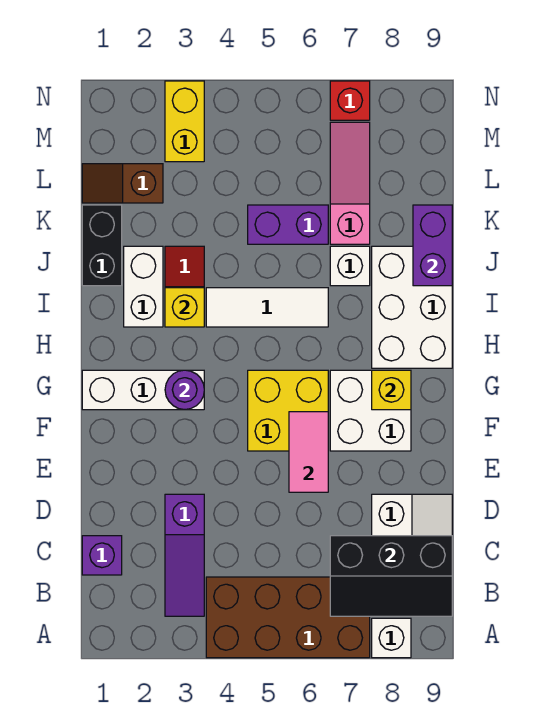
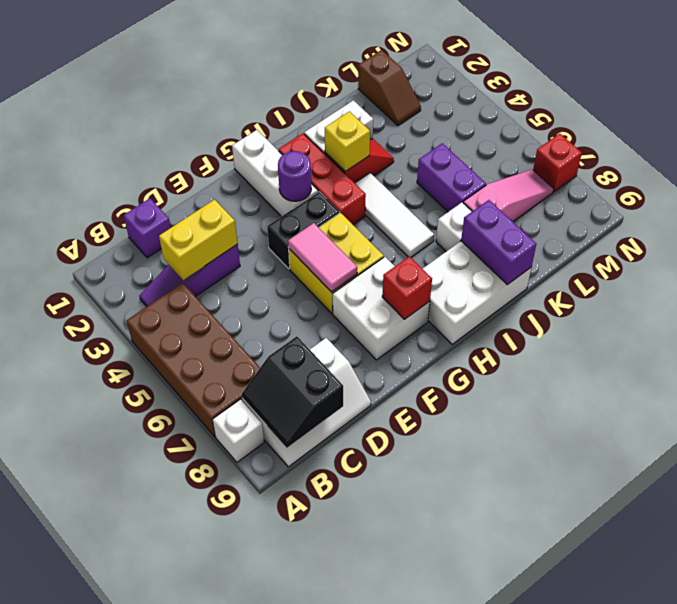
black slope B7:C9 level 2 top C -> black slope B8:C9 level 2 top C
pink tile E6:F6 level 2 -> pink tile F5:F6 level 2
yellow brick G8 level 2 -> red brick G8 level 2
none -> red brick H2:H4 level 1
black brick J1:K1 level 1 -> black brick F4:G4 level 1
purple brick J9:K9 level 2 -> purple brick J8:J9 level 2
brown slope L1:L2 level 1 top 2 -> brown slope L1:L2 level 1 top 1
yellow brick M3:N3 level 1 -> yellow brick C3:D3 level 2

